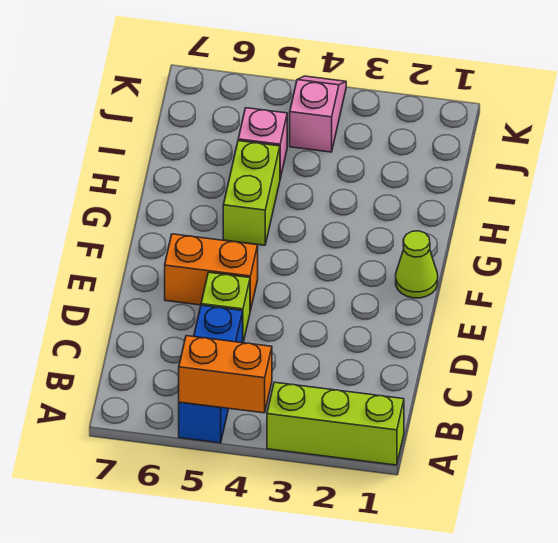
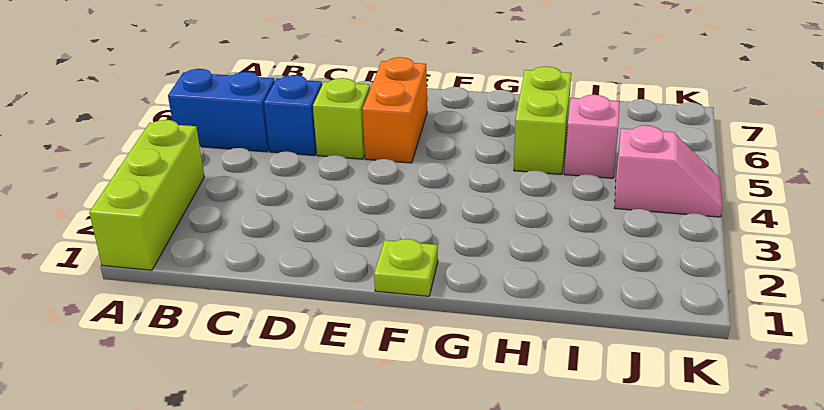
orange brick A4:A5 level 2 -> none
lime cone F1 level 1 -> lime plate F1 level 1
lime brick G5:H5 level 1 -> lime brick H5:H6 level 1

